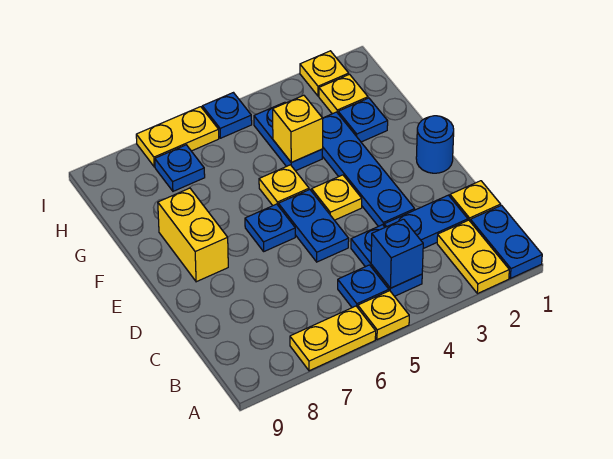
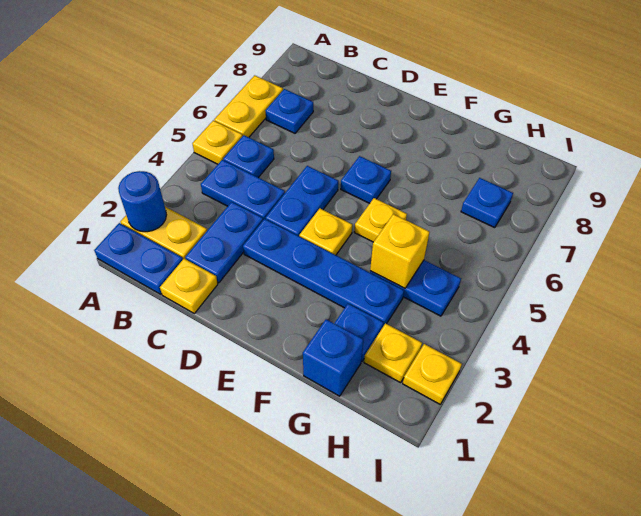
blue brick B4 level 2 -> blue brick G1 level 1
blue plate D5:E5 level 1 -> blue plate D4:D5 level 1
blue round brick E1 level 1 -> blue round brick A2 level 2
yellow brick E8:F8 level 1 -> none
blue plate I5 level 1 -> blue plate B7 level 1
yellow plate I6:I7 level 1 -> none

